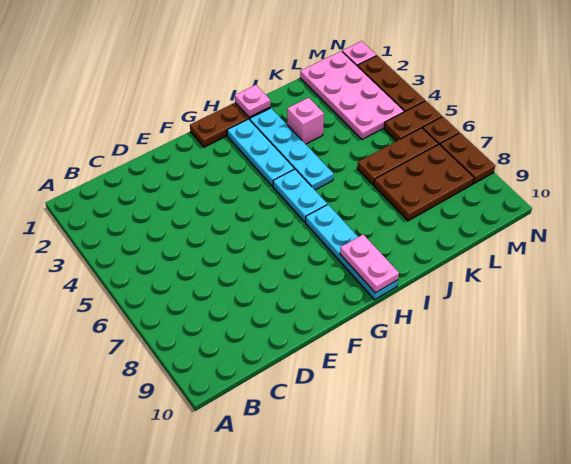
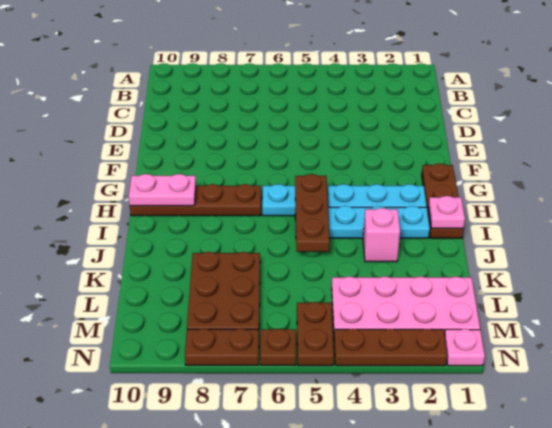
cyan plate H7:H10 level 1 -> brown plate H7:H10 level 1
brown plate K6:M6 level 1 -> brown plate H5:J5 level 2

